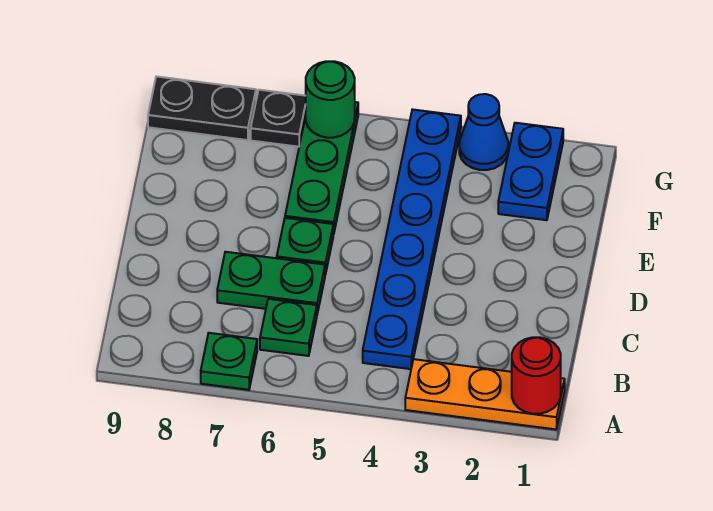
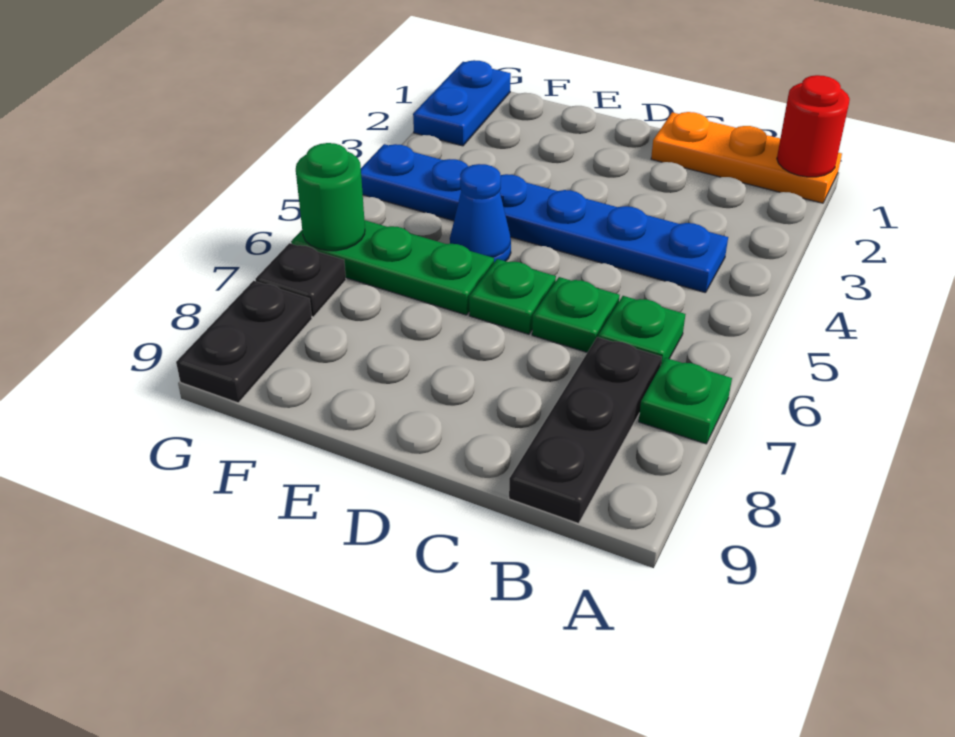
orange plate A1:A3 level 1 -> orange plate A1:C1 level 1
none -> black plate B7:B9 level 1
green plate C6:C7 level 1 -> green plate C6 level 1
blue plate F2:G2 level 1 -> blue plate G1:G2 level 1
blue cone G3 level 1 -> blue cone E5 level 1

